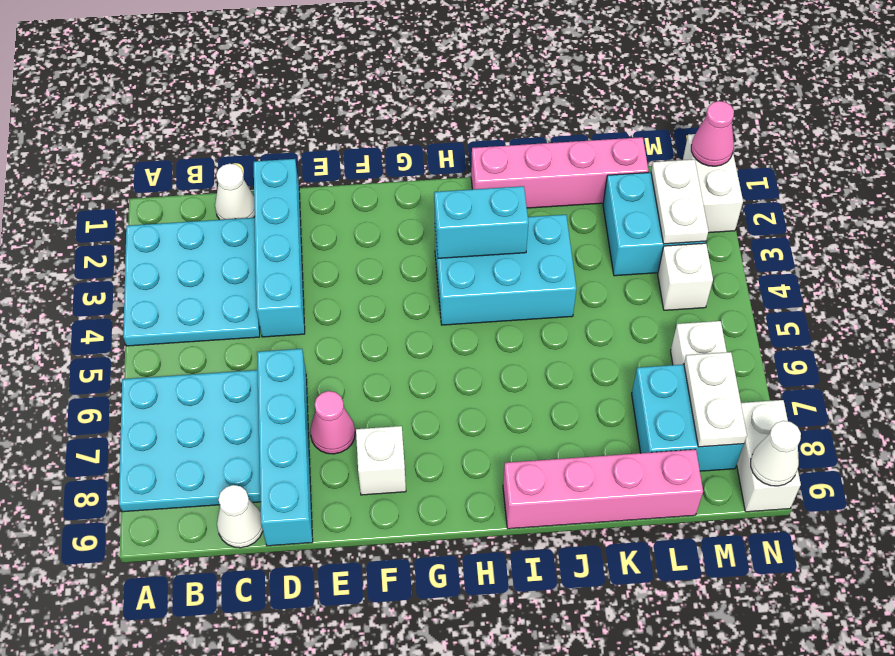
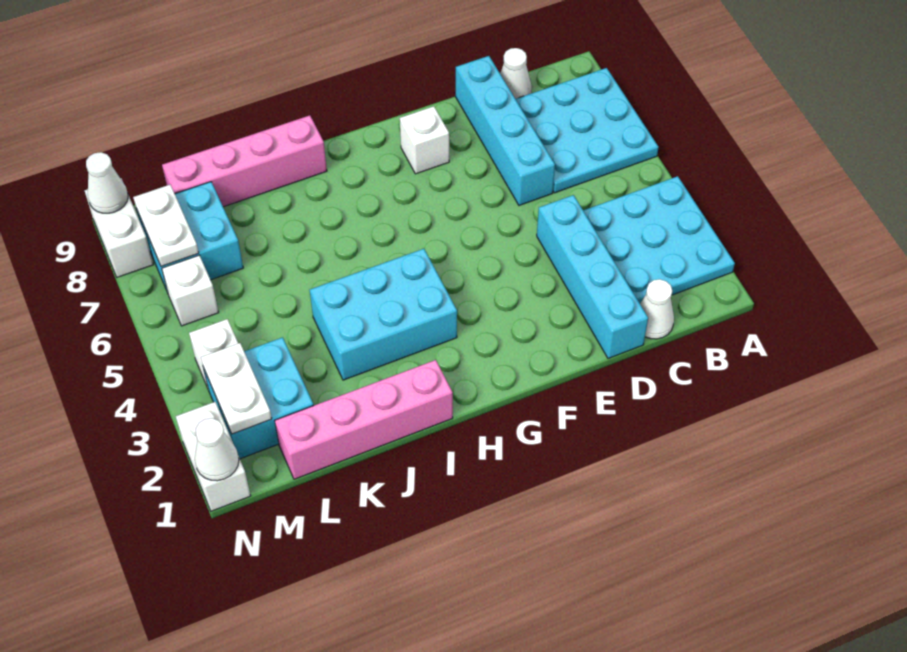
pink cone E7 level 1 -> none
cyan brick H3:I3 level 2 -> none
pink cone N1 level 2 -> white cone N1 level 2

